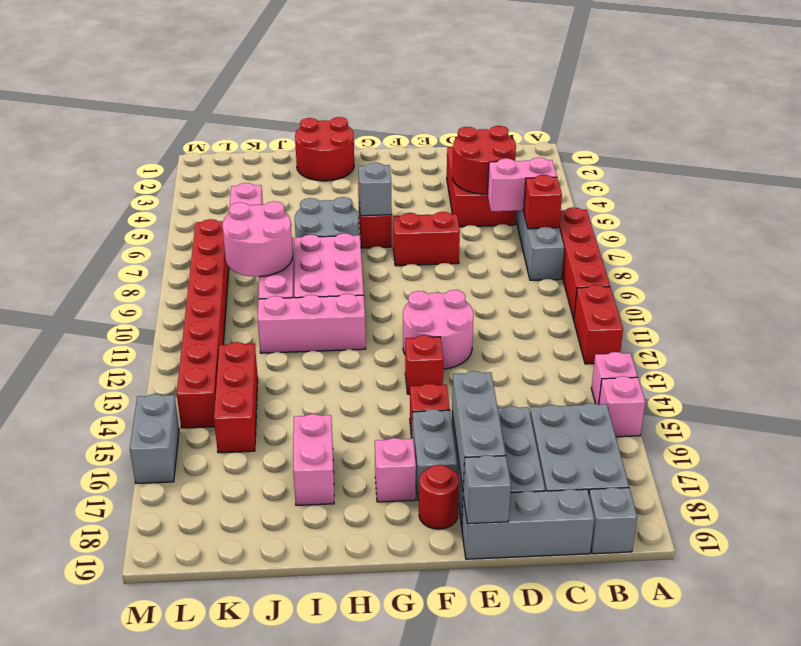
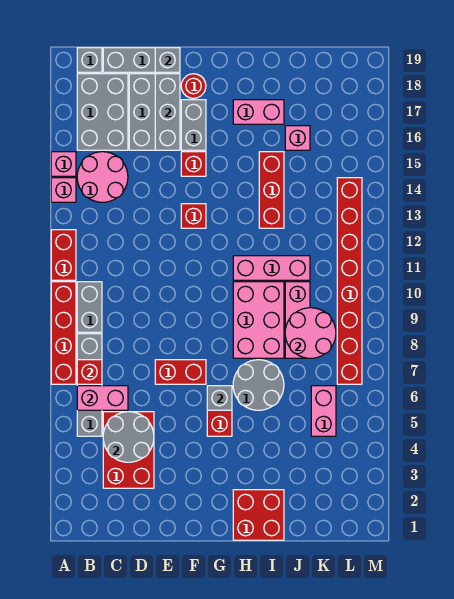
red round brick C4:D5 level 2 -> grey round brick C4:D5 level 2
pink round brick E11:F12 level 1 -> pink round brick B14:C15 level 1
pink brick G17 level 1 -> pink brick J16 level 1
red round brick H1:I2 level 1 -> red brick H1:I2 level 1
pink brick I16:I17 level 1 -> pink brick H17:I17 level 1
red brick K13:K15 level 1 -> red brick I13:I15 level 1
grey brick M15:M16 level 1 -> grey brick B9:B10 level 1

